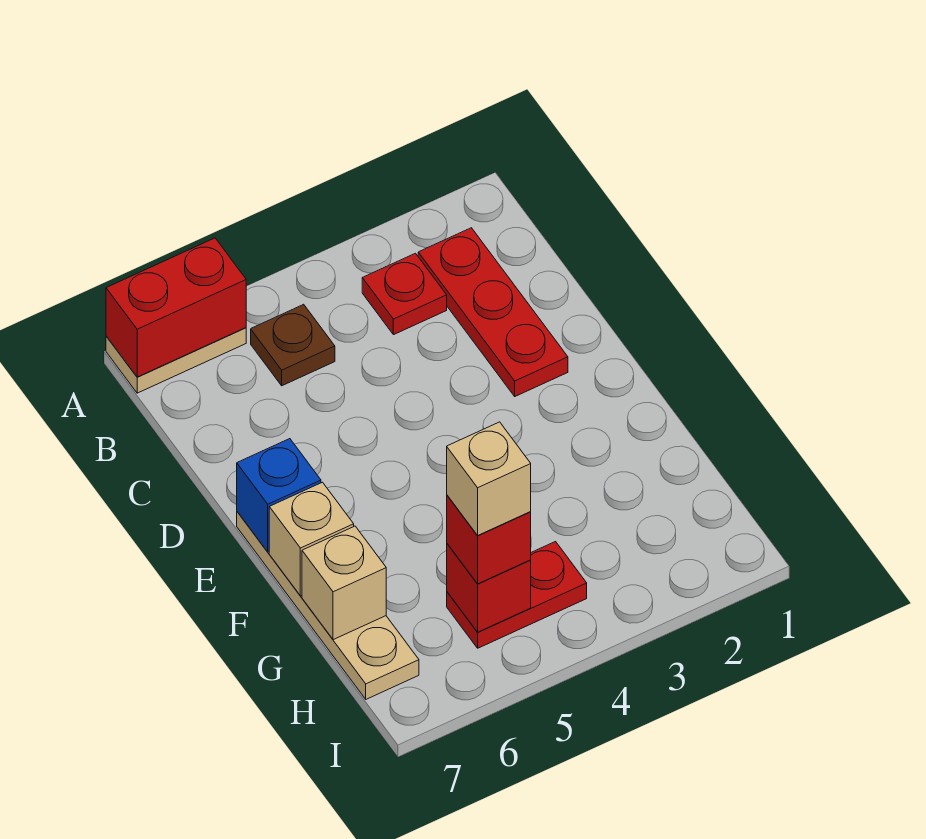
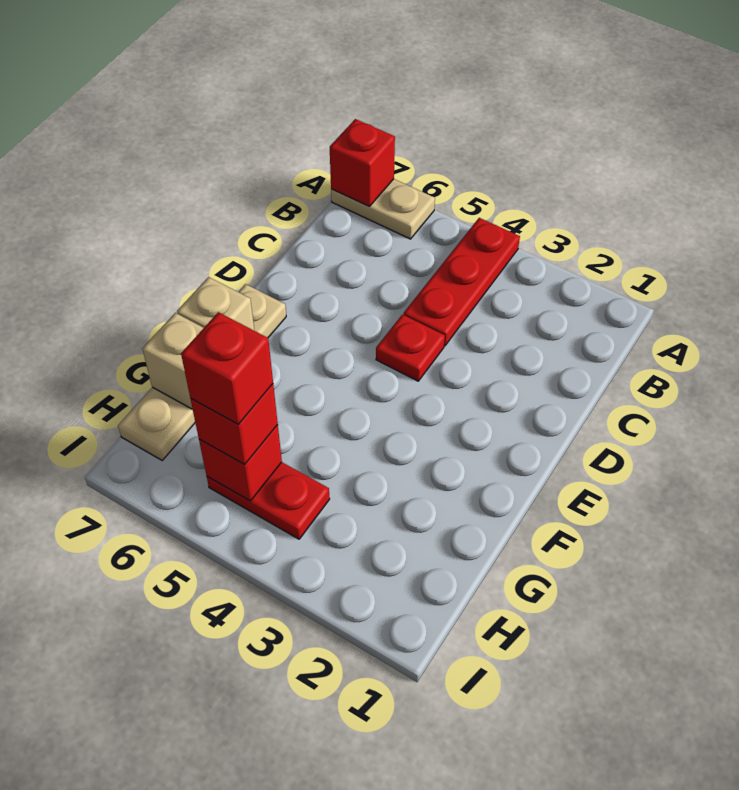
red brick A6:A7 level 2 -> red brick A7 level 2
red plate B2:D2 level 1 -> red plate A4:C4 level 1
red plate B3 level 1 -> red plate D4 level 1
brown plate B5 level 1 -> none
blue brick E7 level 2 -> none
tan brick H5 level 4 -> red brick H5 level 4

